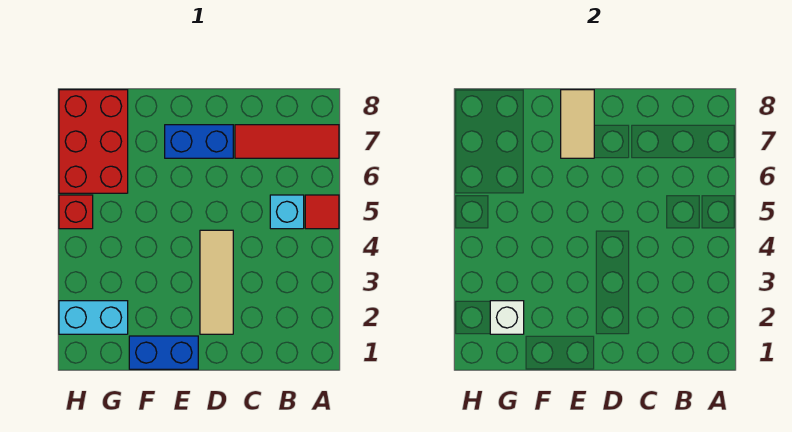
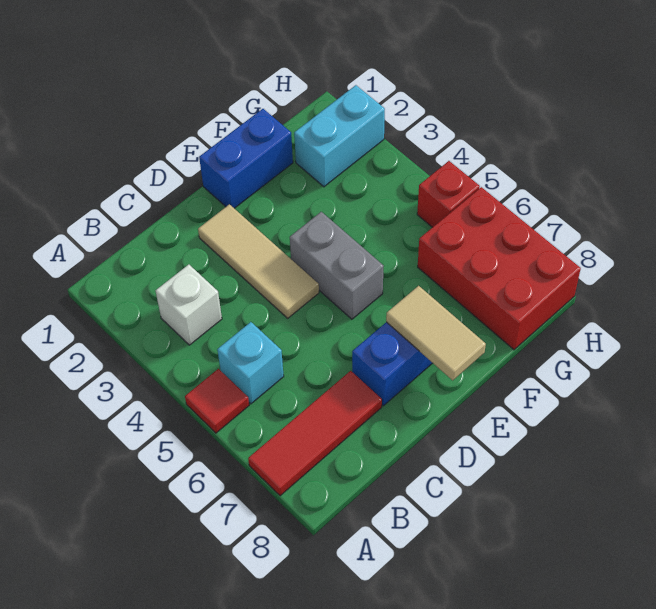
none -> grey brick E4:E5 level 1
white brick G2 level 2 -> white brick B3 level 1

